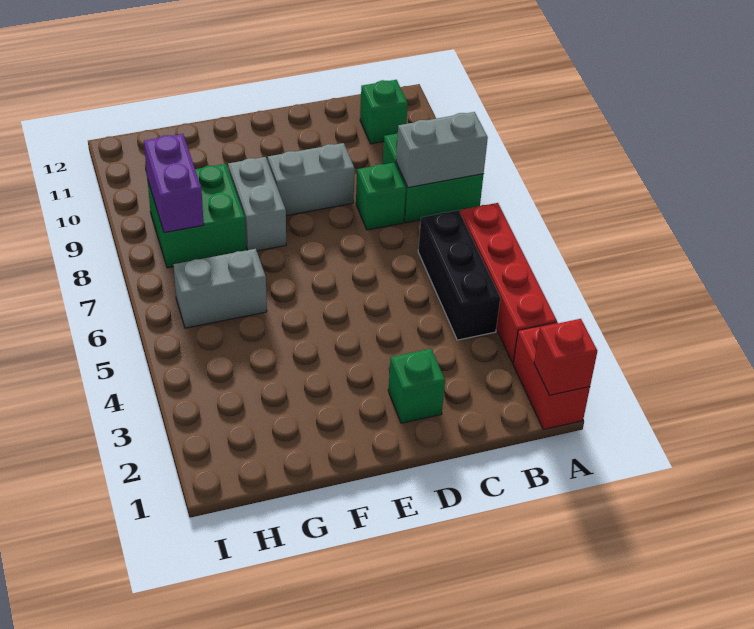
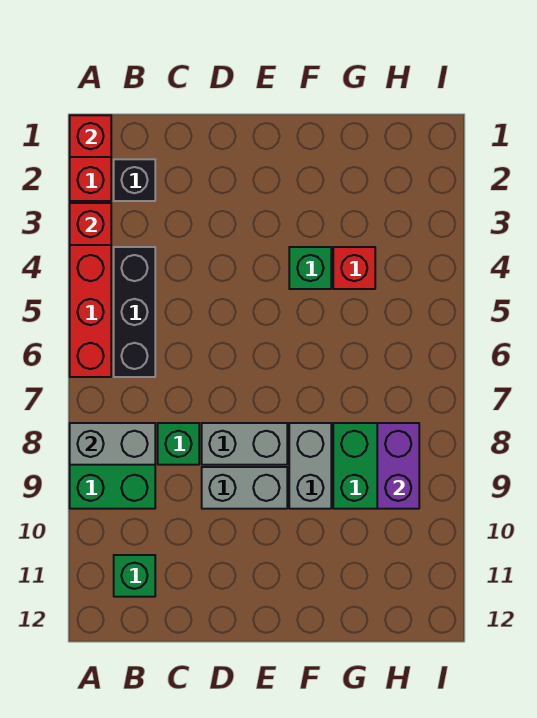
none -> red brick A3 level 2
none -> black brick B2 level 1
green brick D2 level 1 -> green brick F4 level 1
none -> red brick G4 level 1
grey brick G6:H6 level 1 -> grey brick D8:E8 level 1

